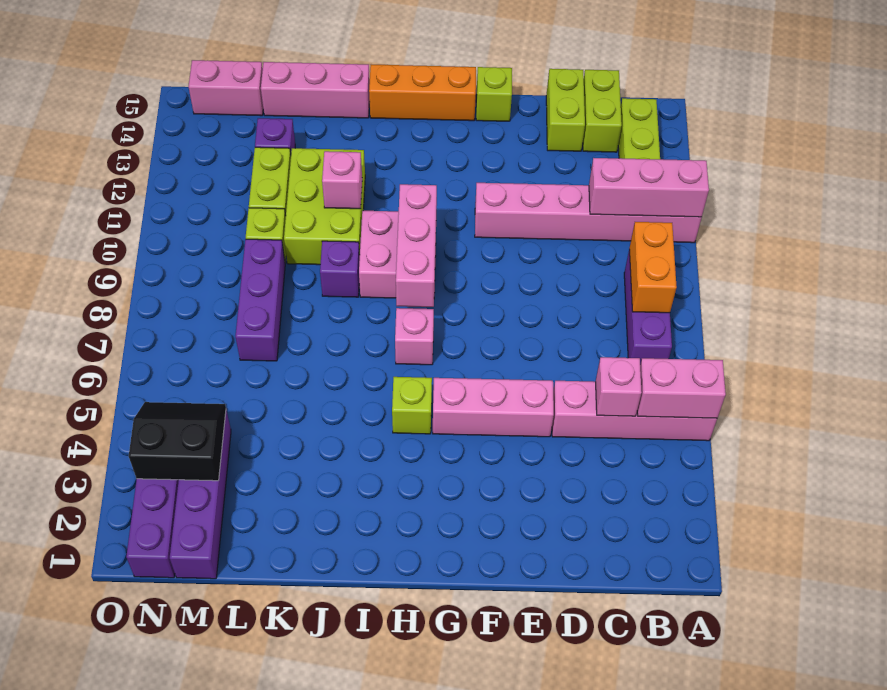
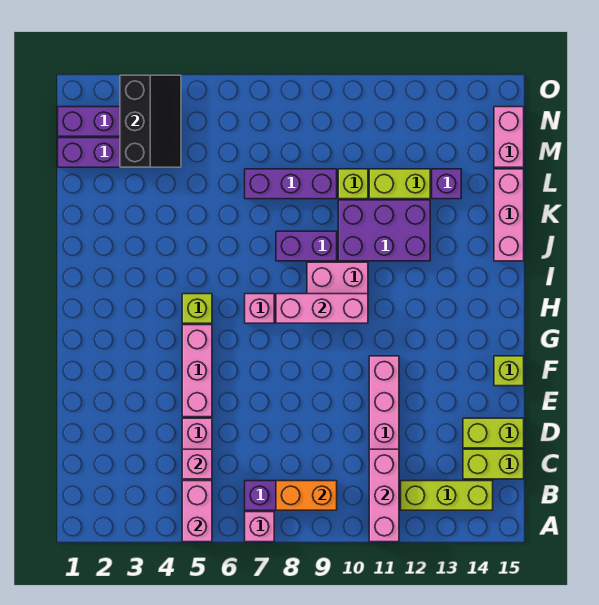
orange brick G15:I15 level 1 -> none
purple brick J9 level 1 -> purple brick J8:J9 level 1
lime brick J10:K12 level 1 -> purple brick J10:K12 level 1
pink brick J11 level 2 -> pink brick A7 level 1
black slope M3:N4 level 2 top 3 -> black slope M3:O4 level 2 top 3

